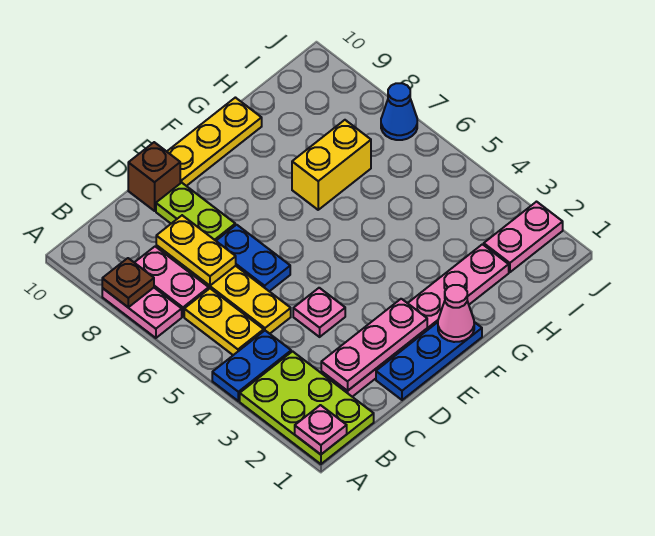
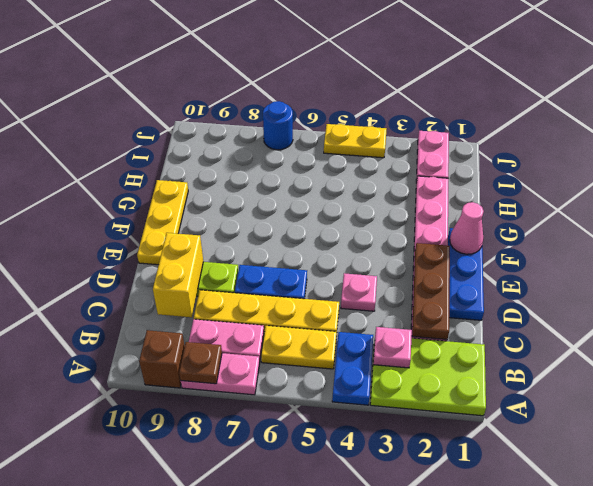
pink plate A1 level 2 -> pink plate B3 level 2
pink plate C2:E2 level 2 -> brown plate C2:E2 level 2
yellow plate C7:C8 level 2 -> yellow plate J4:J5 level 1
brown brick D10 level 1 -> brown brick A9 level 1
yellow brick G7:H7 level 1 -> yellow brick C9:D9 level 2
blue cone J7 level 1 -> blue round brick J7 level 1

